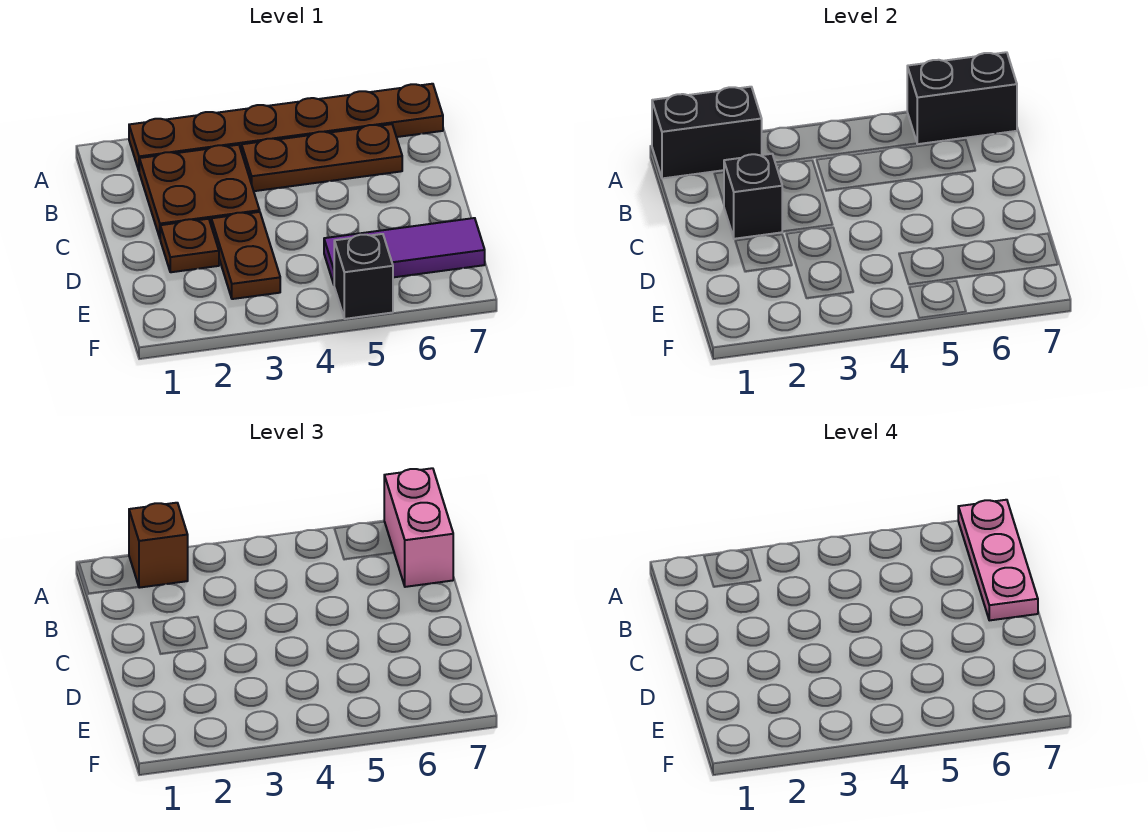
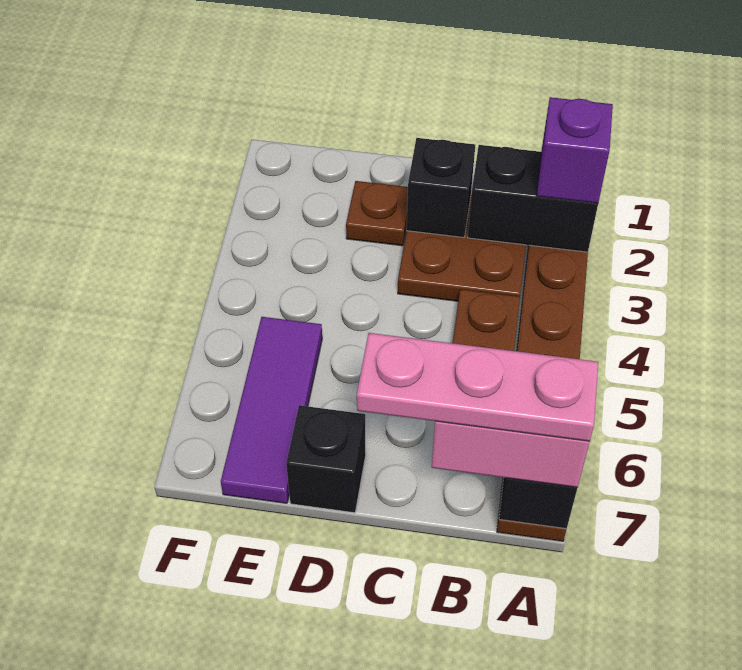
black brick A1:A2 level 2 -> black brick A2:B2 level 2
brown brick A2 level 3 -> purple brick A2 level 3
brown plate D3:E3 level 1 -> none
black brick F5 level 1 -> black brick D7 level 1

